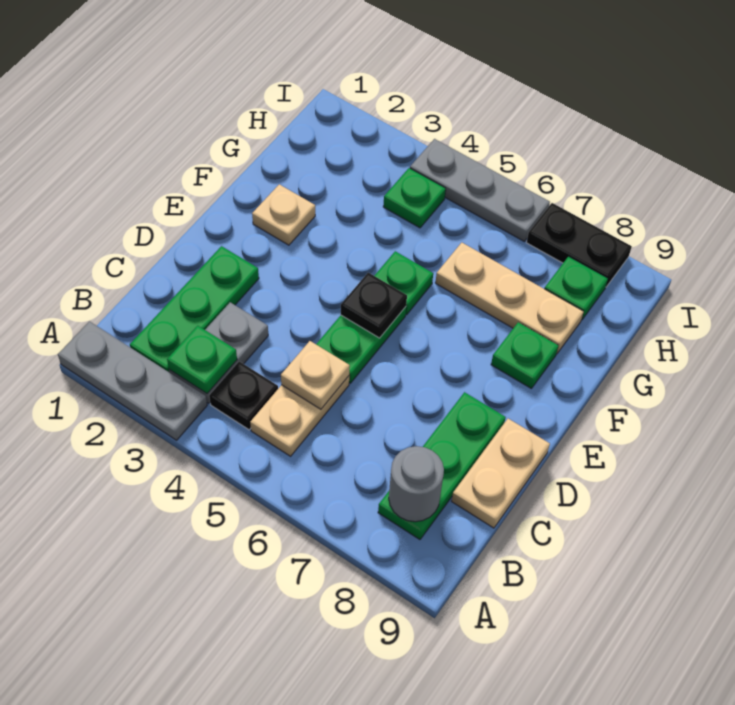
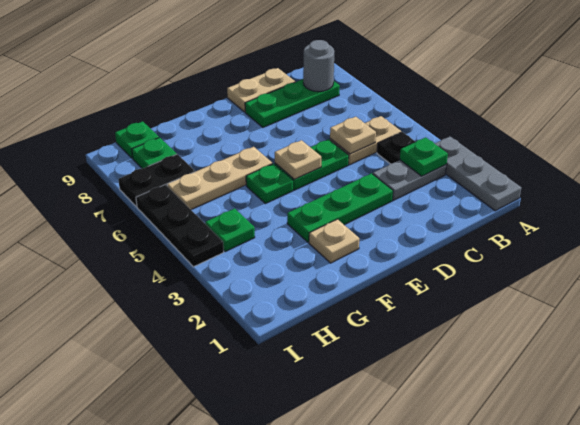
green plate B2:D2 level 1 -> green plate D3:F3 level 1
black plate E5 level 2 -> tan plate E5 level 2
green plate F8 level 1 -> green plate H9 level 1
tan plate G6:G8 level 1 -> tan plate F6:H6 level 1
grey plate I4:I6 level 1 -> black plate I4:I6 level 1
black plate I7:I8 level 1 -> black plate H7:I7 level 1

